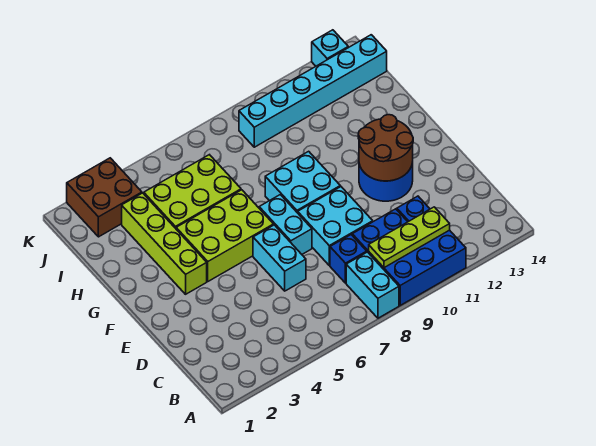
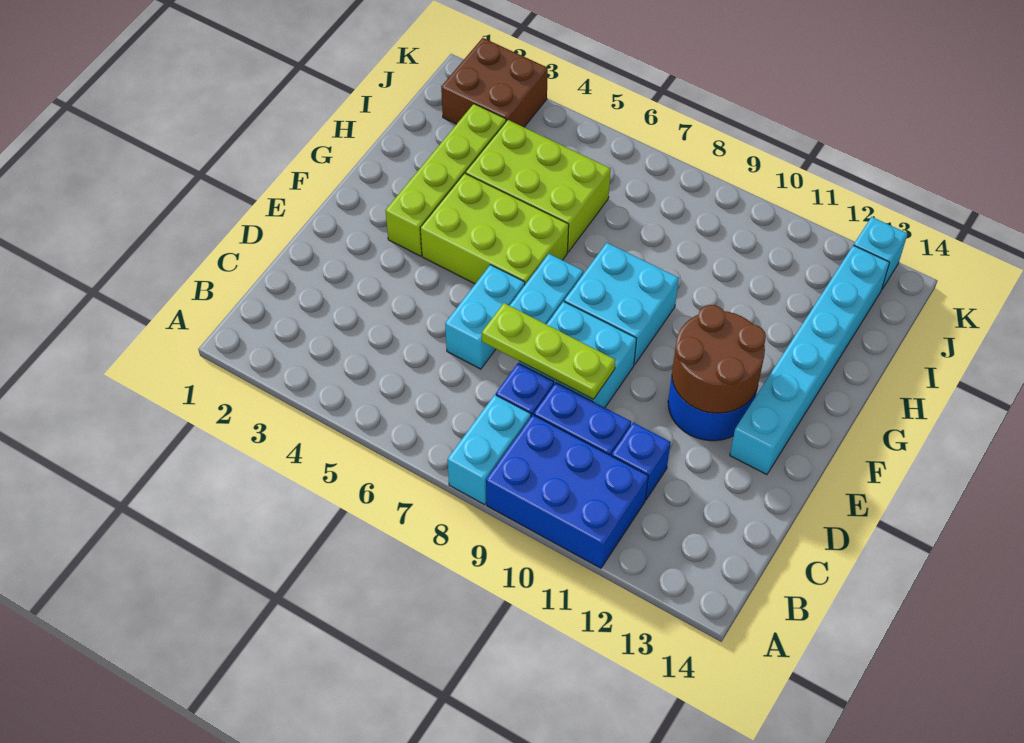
lime plate B9:B11 level 2 -> lime plate D7:D9 level 2
cyan brick J9:J14 level 1 -> cyan brick E13:J13 level 1

